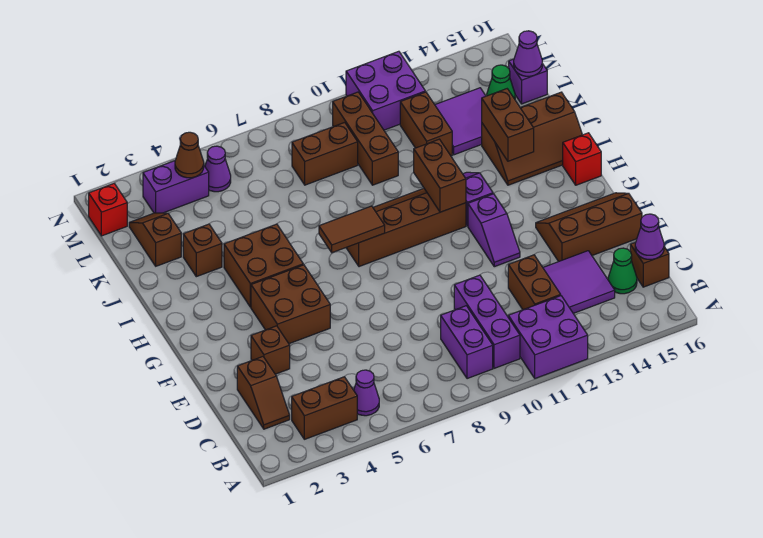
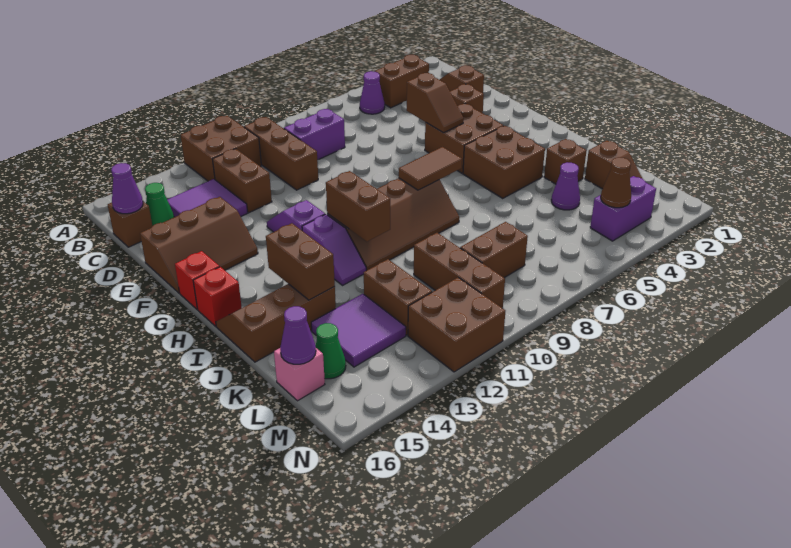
purple brick A11:B12 level 1 -> brown brick A11:B12 level 1
purple brick B9:C9 level 1 -> purple brick C8:C9 level 1
purple brick B10:D10 level 1 -> brown brick B10:D10 level 1
none -> brown slope E5:F5 level 2 top E
purple brick L16 level 1 -> pink brick L16 level 1
red brick M1 level 1 -> red brick G16 level 1
purple cone M5 level 1 -> purple cone K4 level 1
purple brick M11:N12 level 1 -> brown brick M11:N12 level 1

